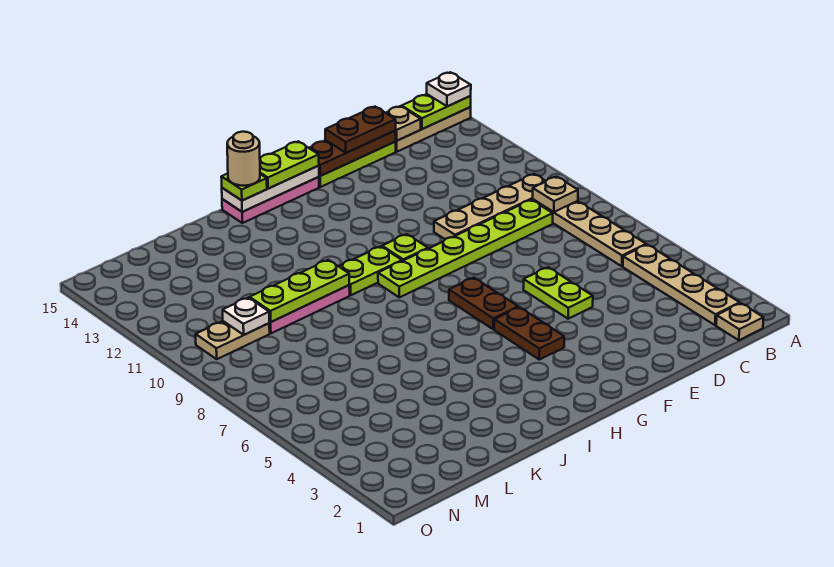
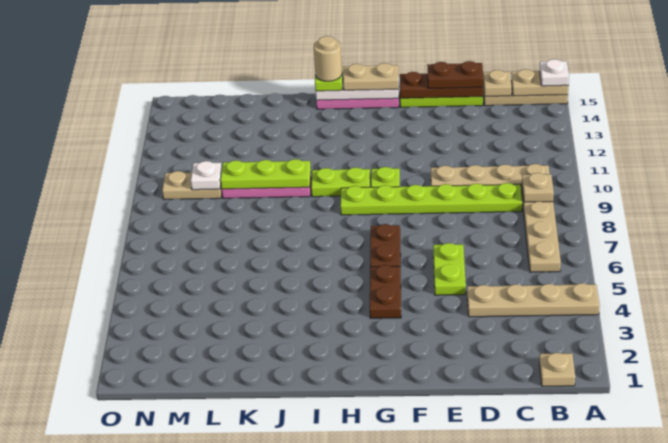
lime plate A15:B15 level 2 -> tan plate A15:B15 level 2
tan plate B2:B5 level 1 -> tan plate A4:D4 level 1
lime plate G15:H15 level 3 -> tan plate G15:H15 level 3

